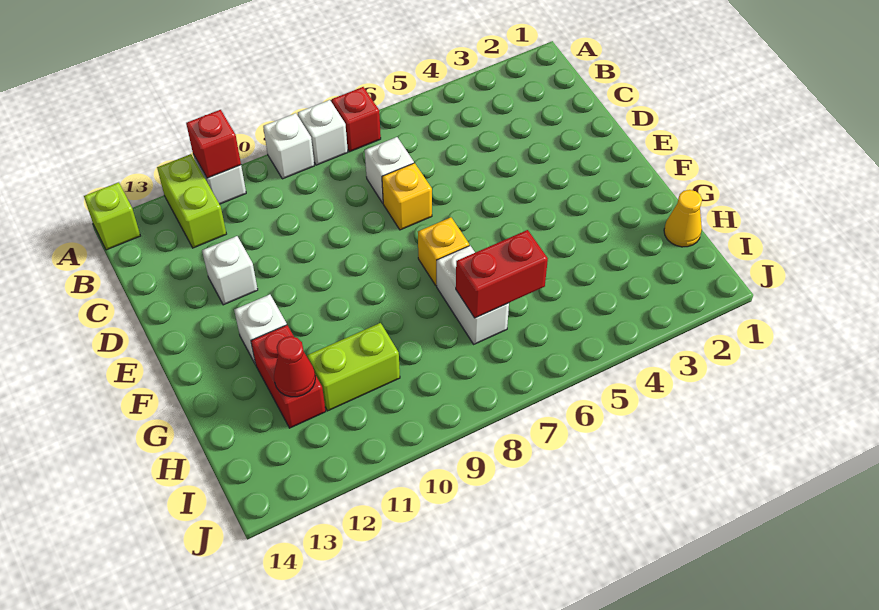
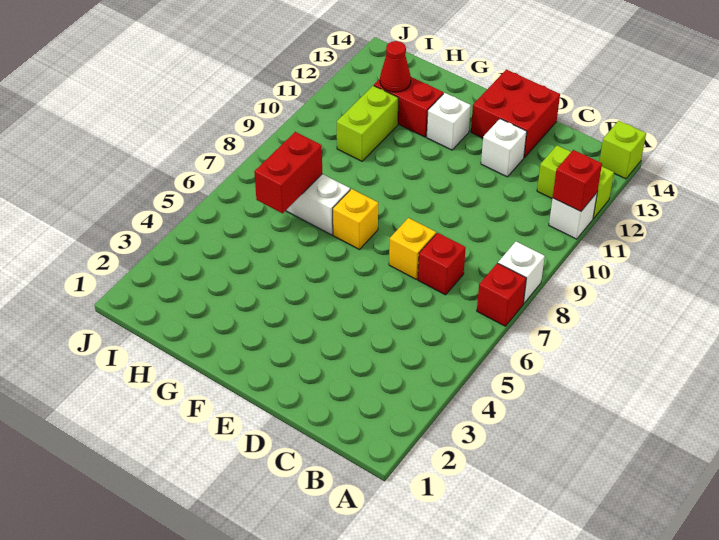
white brick A9 level 1 -> none
white brick C7 level 1 -> red brick C7 level 1
none -> red brick D13:E14 level 1
yellow cone H1 level 1 -> none

